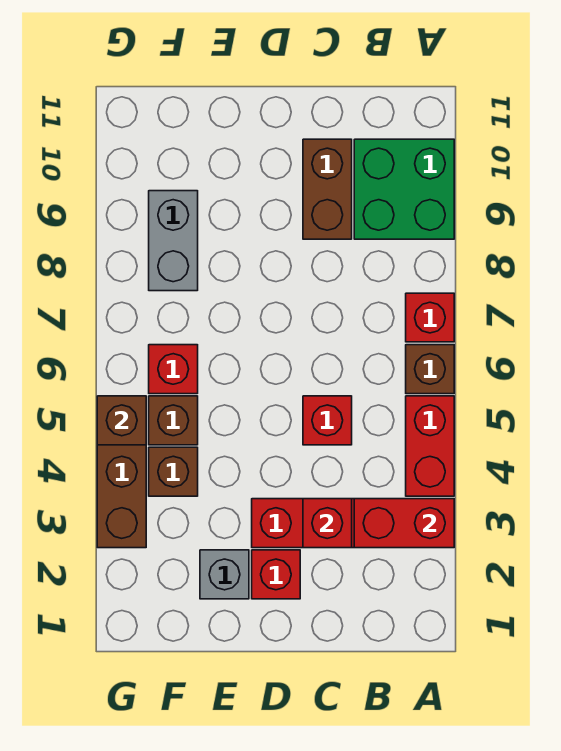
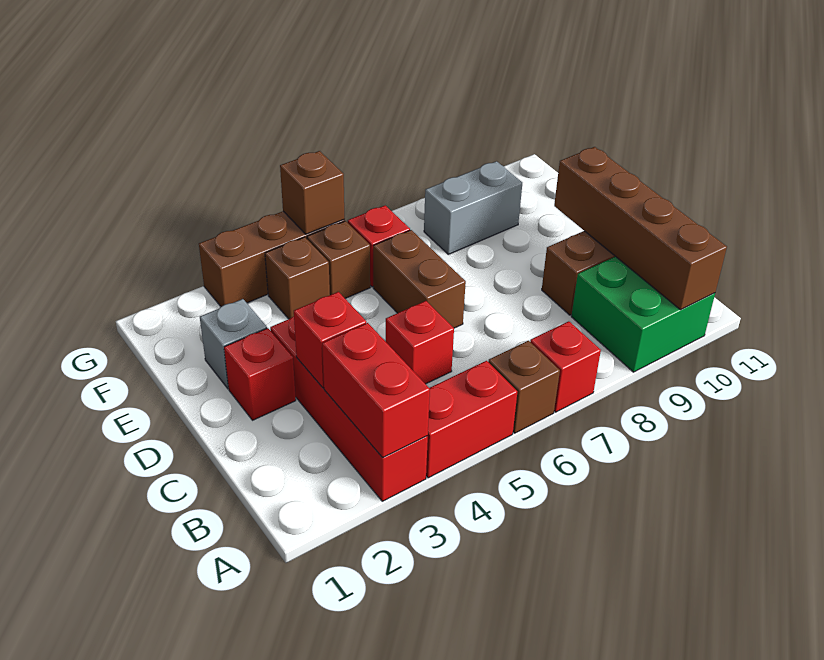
none -> brown brick A10:D10 level 2
none -> brown brick D6:E6 level 1

